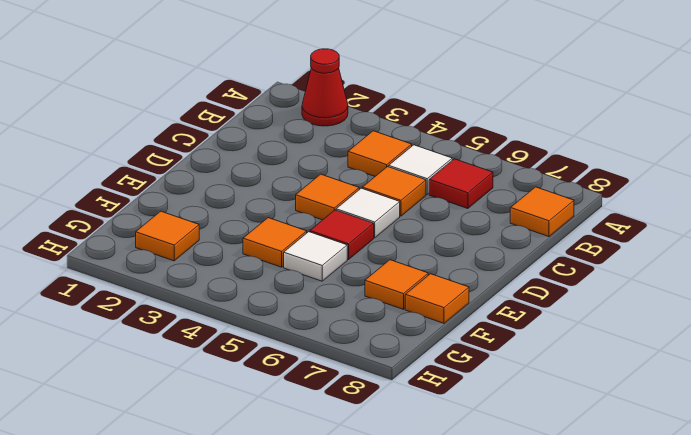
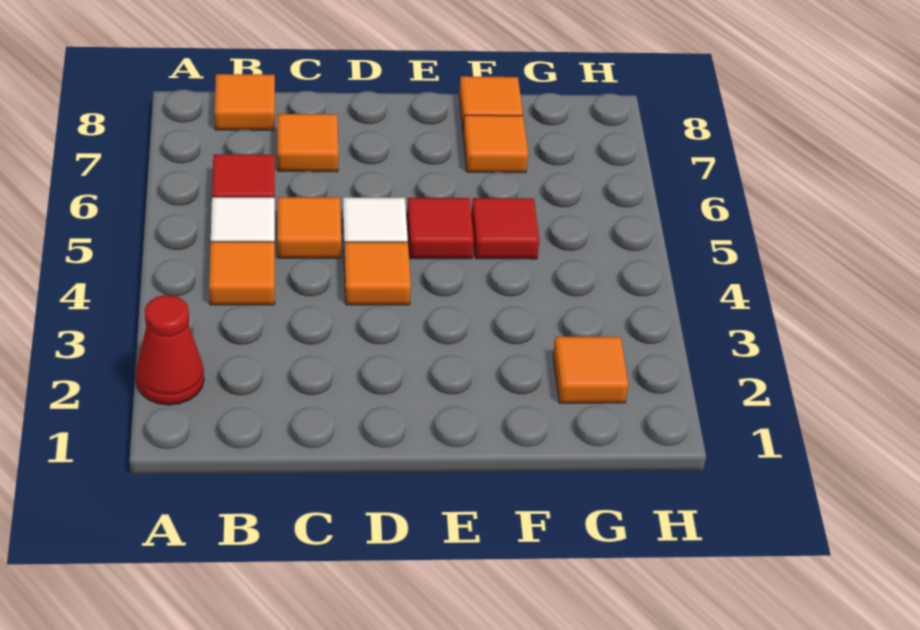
orange tile F4 level 1 -> orange tile C7 level 1
white tile F5 level 1 -> red tile F5 level 1

